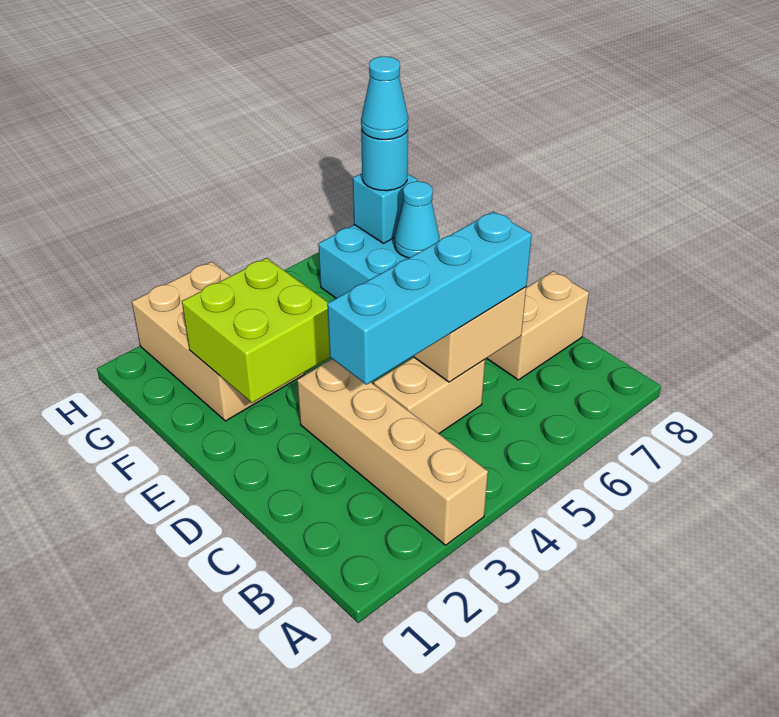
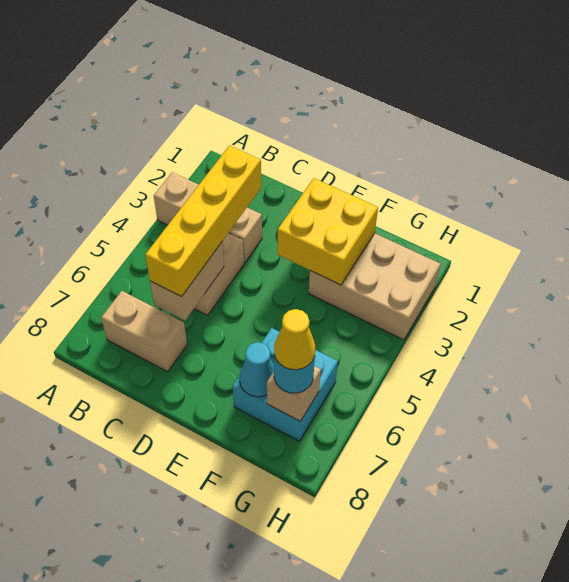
tan brick A3:D3 level 1 -> tan brick A3:C3 level 1
cyan brick C3:C6 level 3 -> yellow brick C3:C6 level 3
tan brick C7:C8 level 1 -> tan brick B7:C7 level 1
lime brick E2:F3 level 2 -> yellow brick E2:F3 level 2
cyan brick G7 level 2 -> tan brick G7 level 2
cyan cone G7 level 4 -> yellow cone G7 level 4

